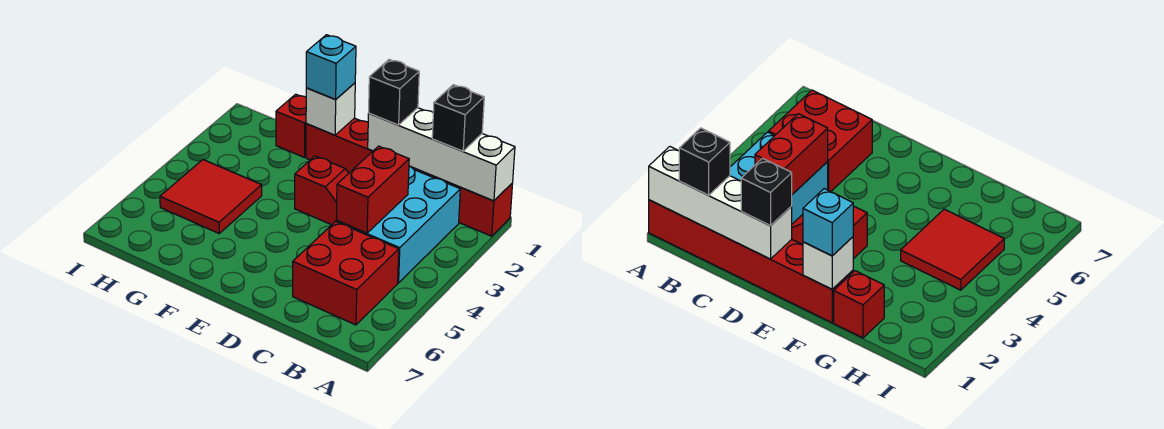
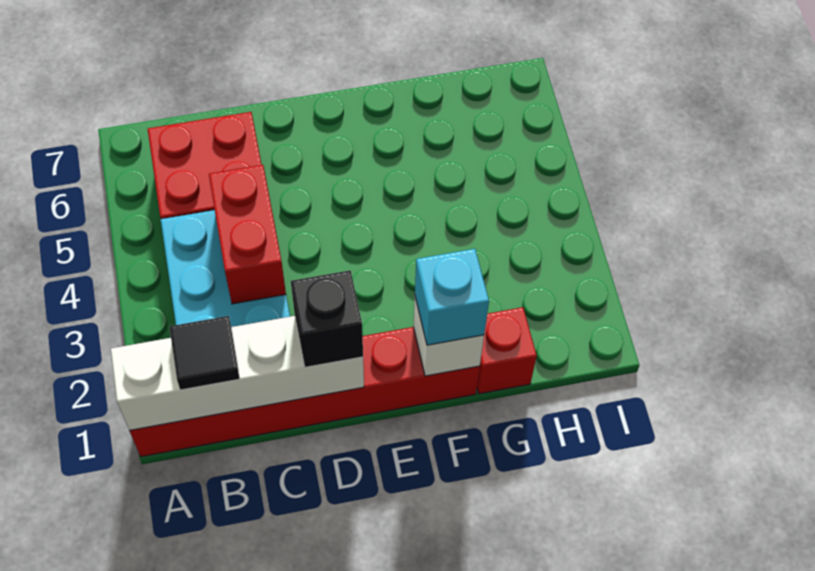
black brick B1 level 3 -> black tile B1 level 3
red slope D3:E3 level 1 top E -> none
red tile G4:H5 level 1 -> none

